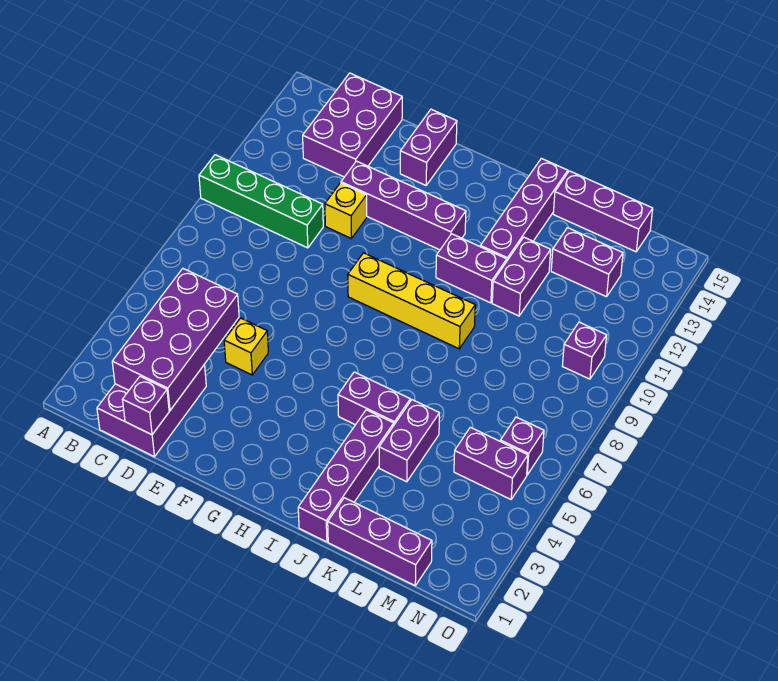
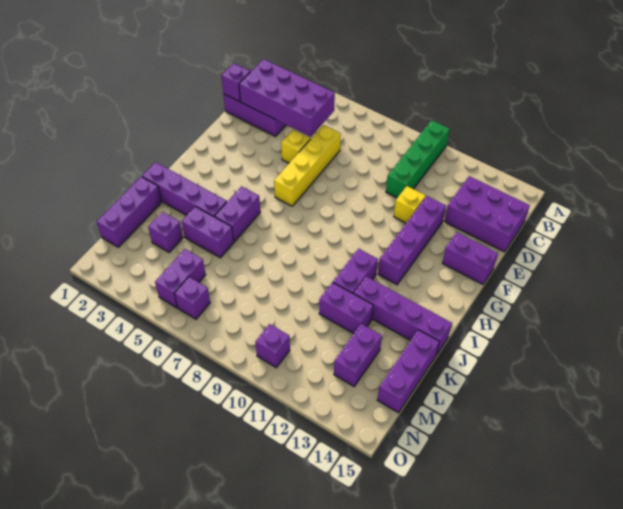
yellow brick G9:J9 level 1 -> yellow brick D6:G6 level 1
none -> purple brick L3 level 1

